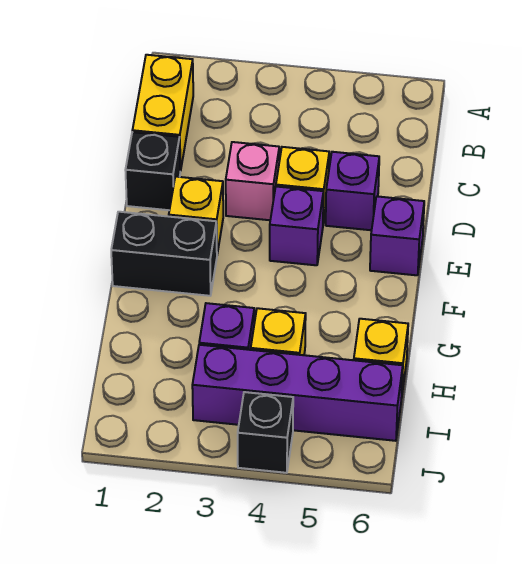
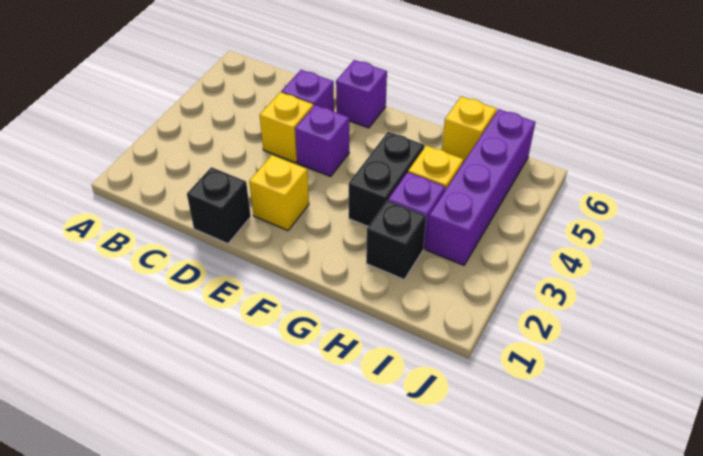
yellow brick B1:C1 level 1 -> none
pink brick D3 level 1 -> none
black brick F1:F2 level 1 -> black brick G3:G4 level 1
black brick J4 level 1 -> black brick H2 level 1

